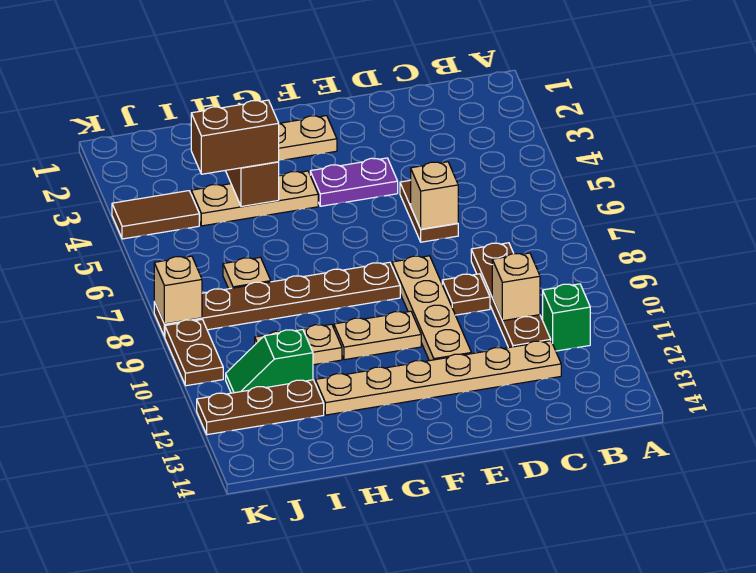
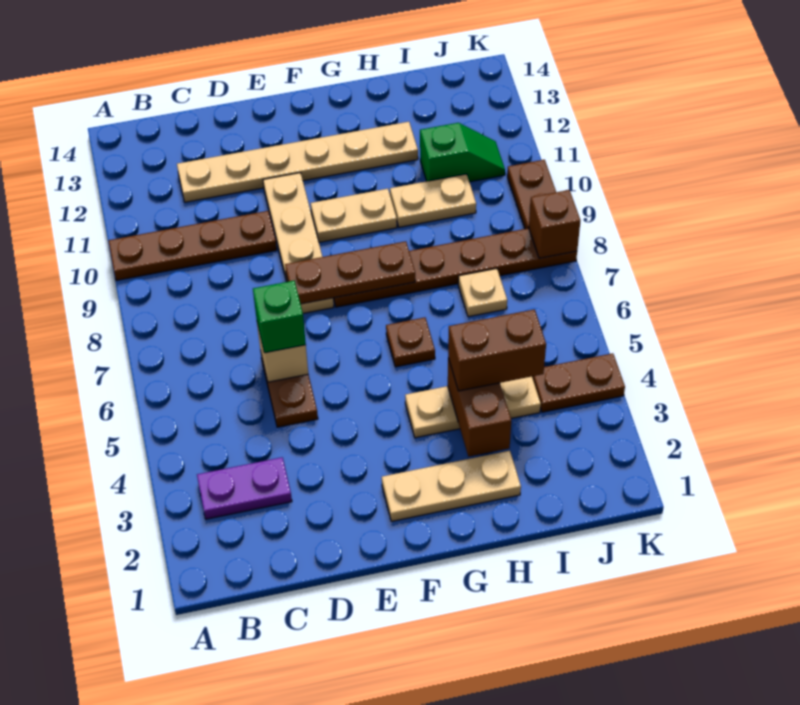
green brick B11 level 1 -> green brick D6 level 3
brown plate C8:C11 level 1 -> brown plate A10:D10 level 1
tan brick C10 level 2 -> none
brown plate D9 level 1 -> brown plate G6 level 1
purple plate E4:F4 level 1 -> purple plate B3:C3 level 1
brown plate I12:K12 level 1 -> brown plate E8:G8 level 2
brown tile J4:K4 level 1 -> brown plate J4:K4 level 1
tan brick K8 level 2 -> brown brick K8 level 2

